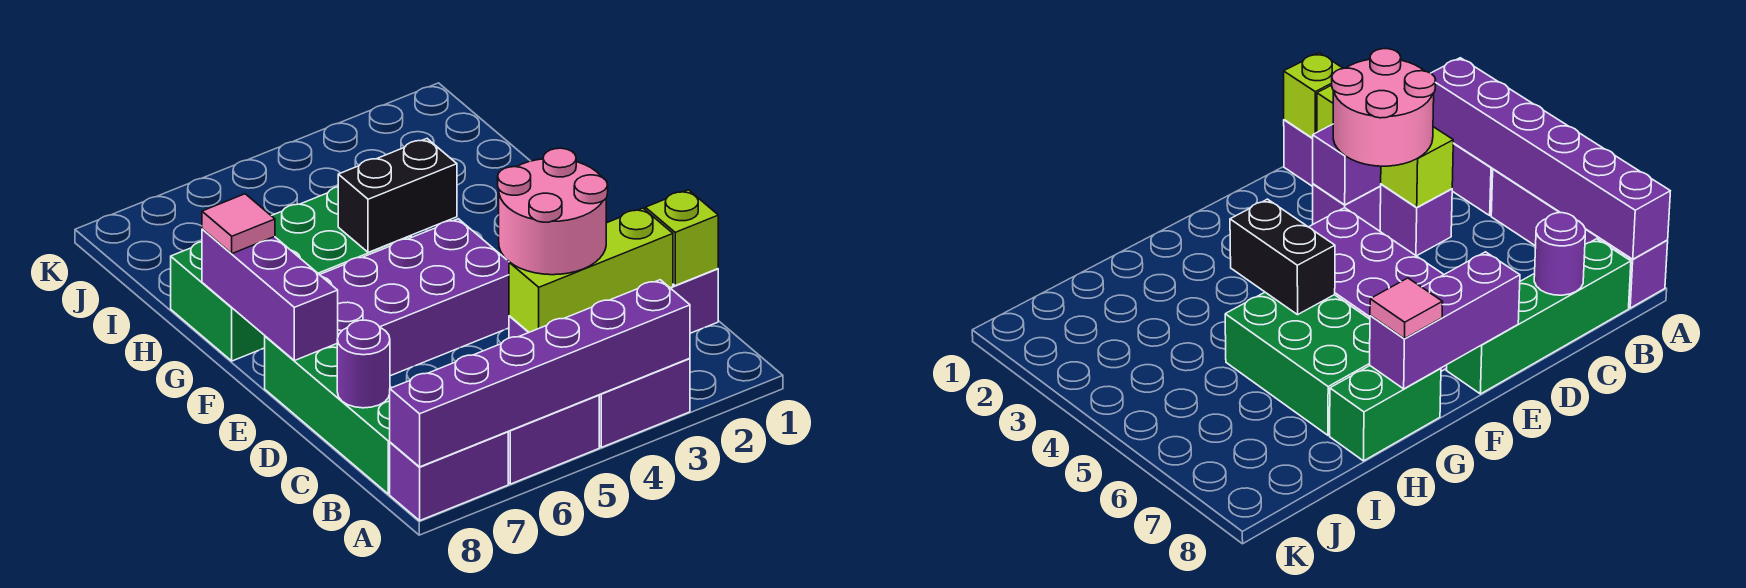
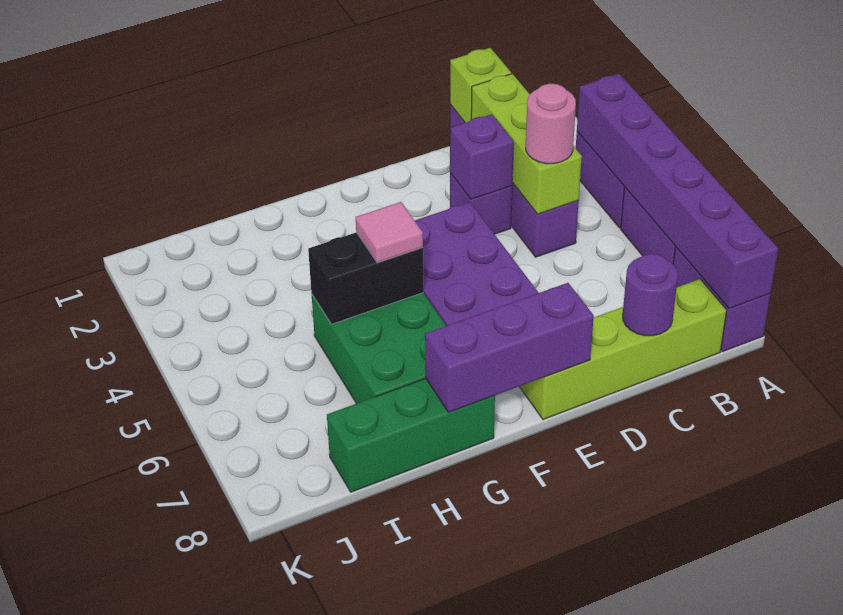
green brick B8:E8 level 1 -> lime brick B8:E8 level 1
pink round brick C3:D4 level 3 -> pink round brick C4 level 3
black brick G4:G5 level 2 -> black brick G5:H5 level 2
green brick G8:H8 level 1 -> green brick G8:I8 level 1
pink tile G8 level 3 -> pink tile G5 level 3

